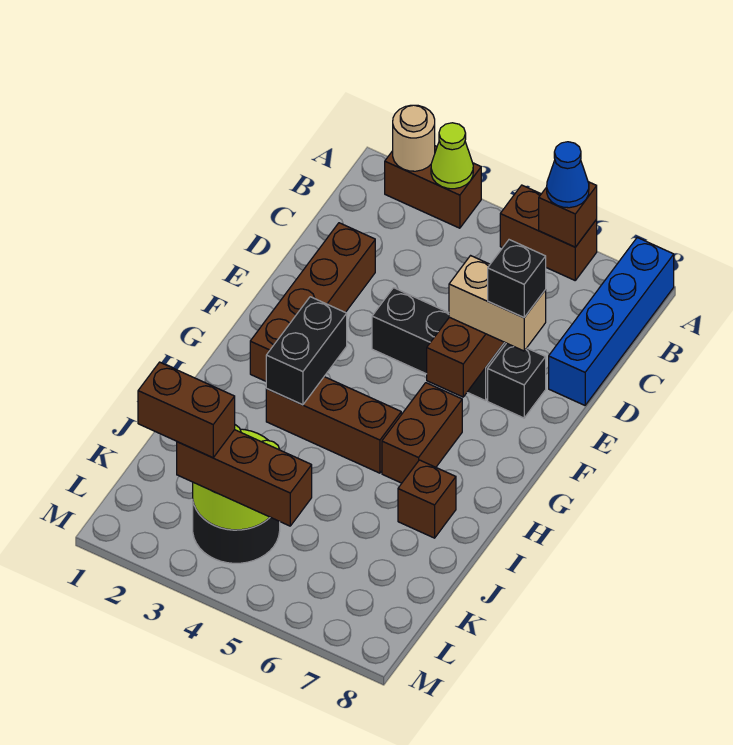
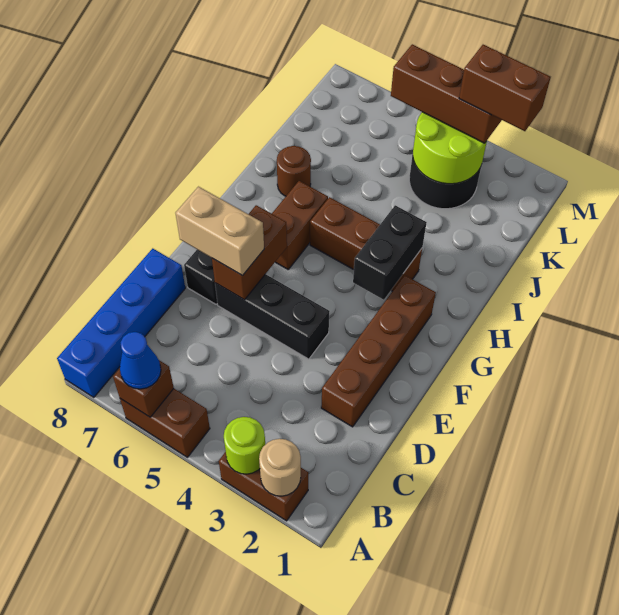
lime cone A3 level 2 -> lime round brick A3 level 2
black brick E7 level 4 -> none
brown brick I7 level 1 -> brown round brick I7 level 1

